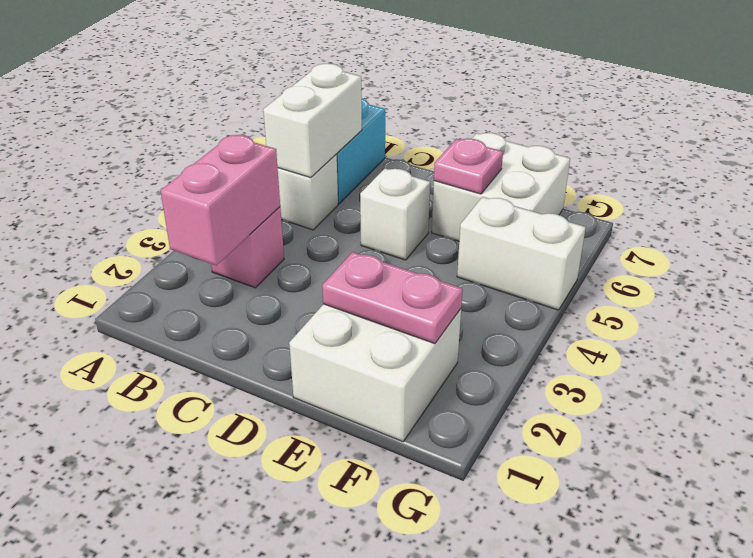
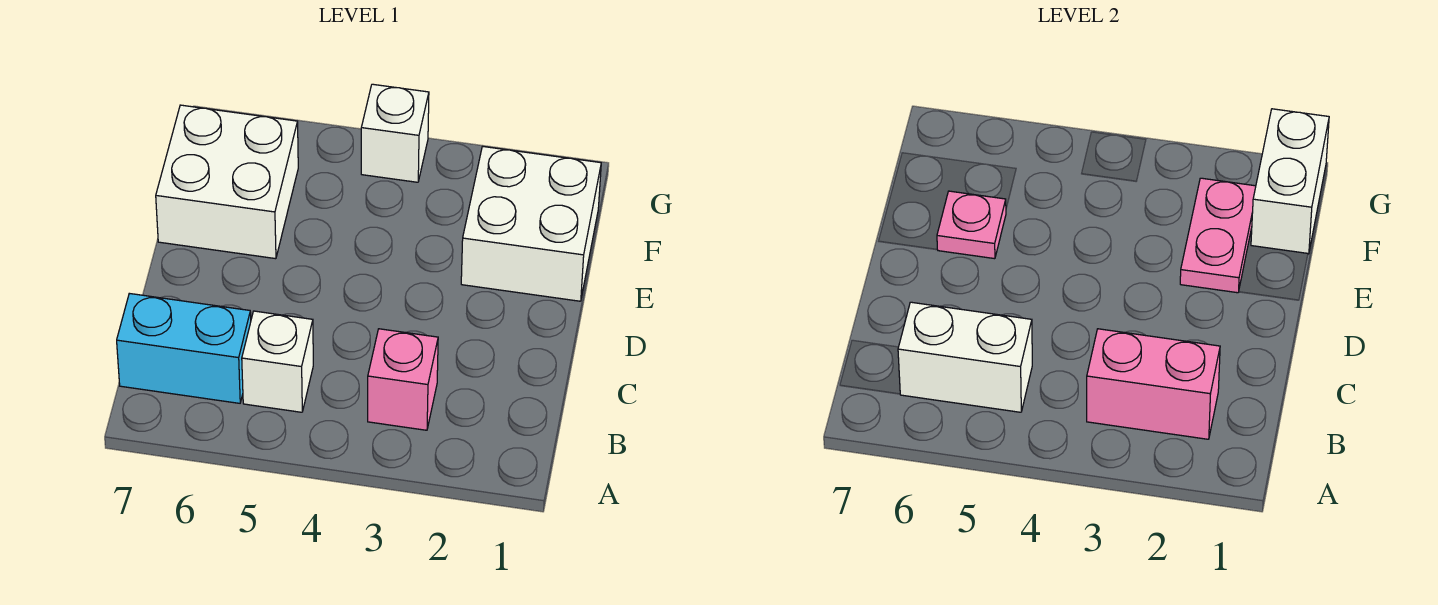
white brick D5 level 1 -> white brick G4 level 1
white brick F5:G5 level 1 -> white brick F1:G1 level 2

